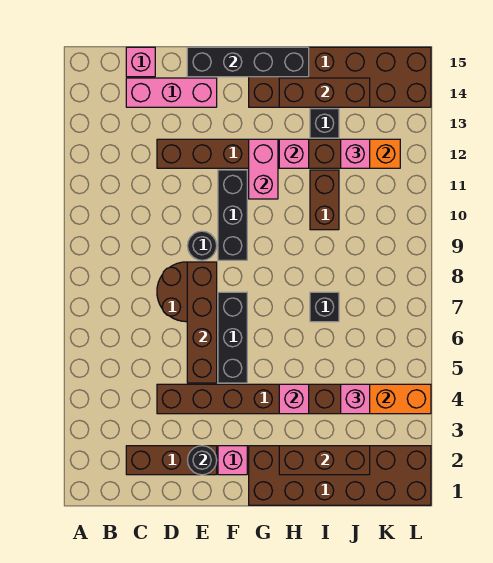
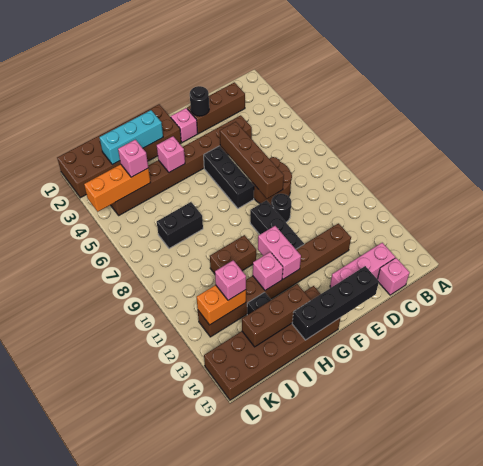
brown brick H2:J2 level 2 -> cyan brick H2:J2 level 2
black brick I7 level 1 -> black brick I7:J7 level 1
brown brick I10:I11 level 1 -> brown brick H10:I10 level 1

